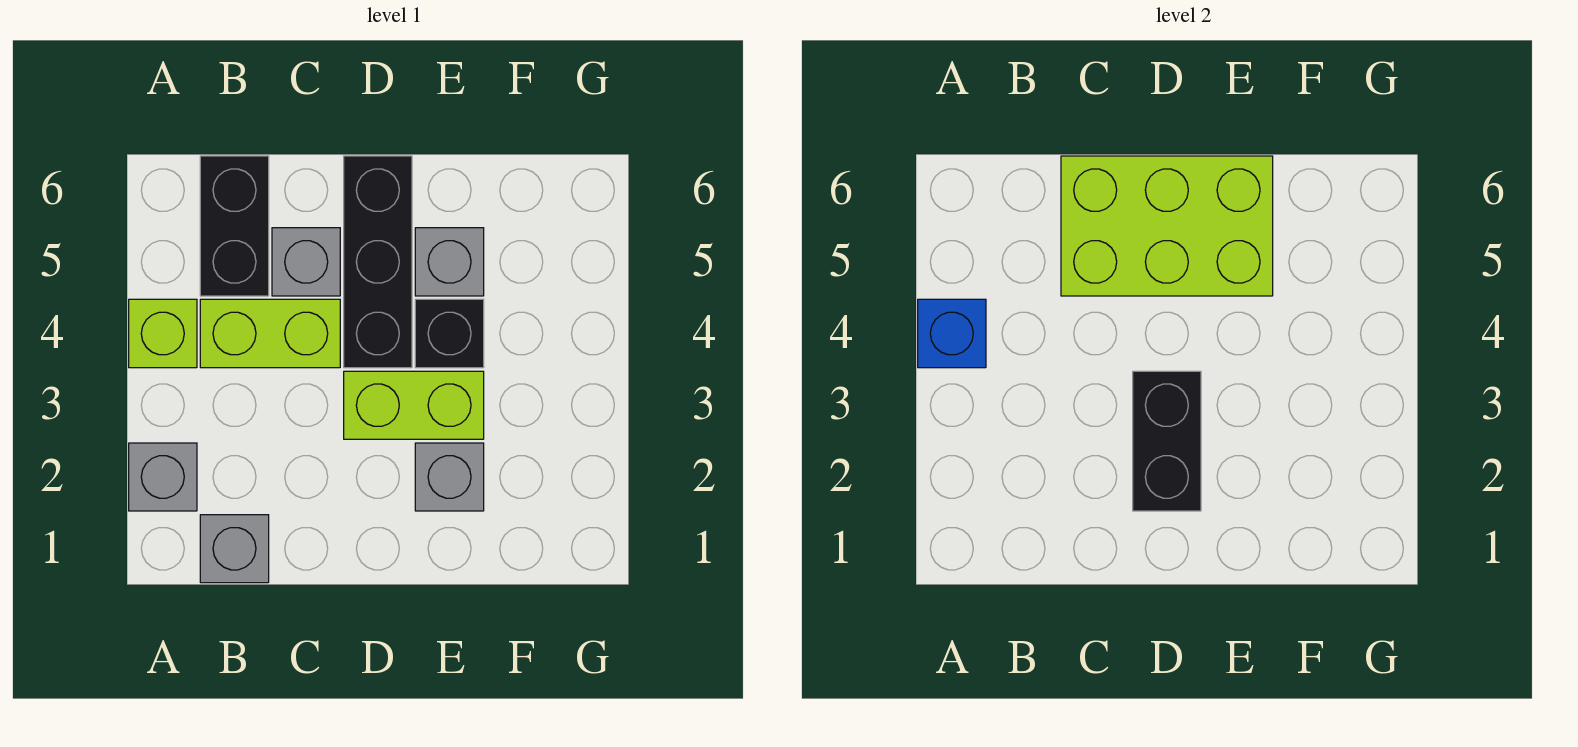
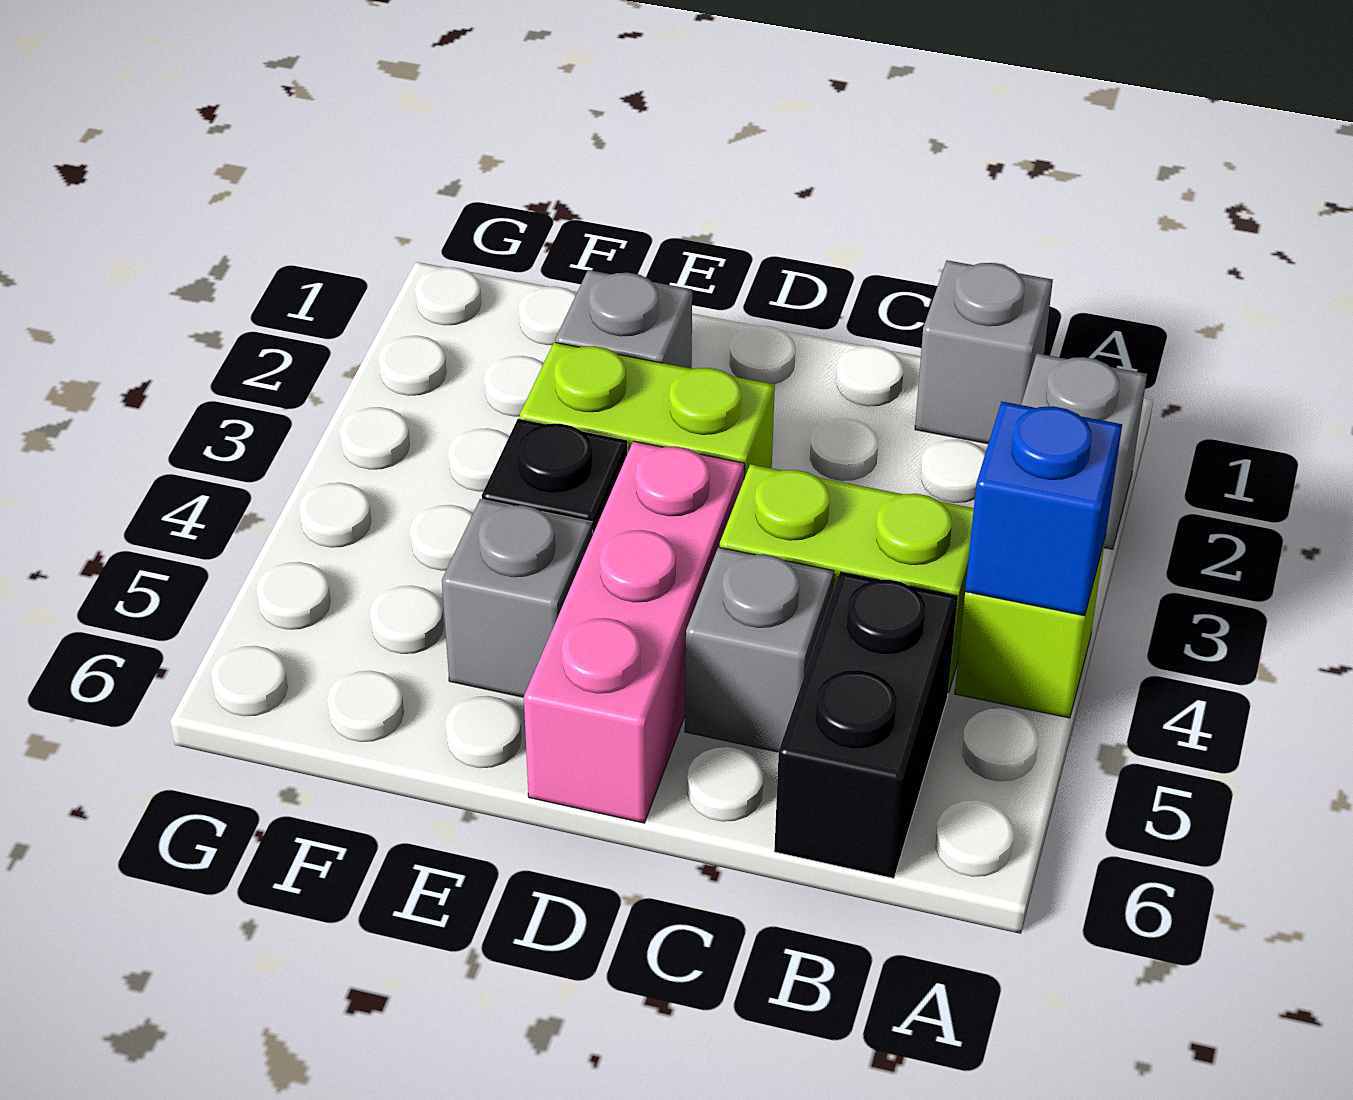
lime brick C5:E6 level 2 -> none
black brick D2:D3 level 2 -> none
black brick D4:D6 level 1 -> pink brick D4:D6 level 1

